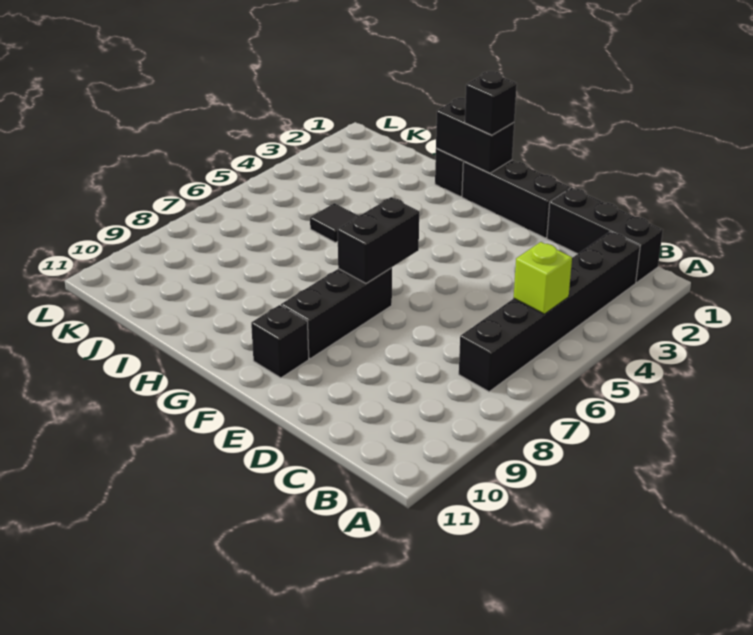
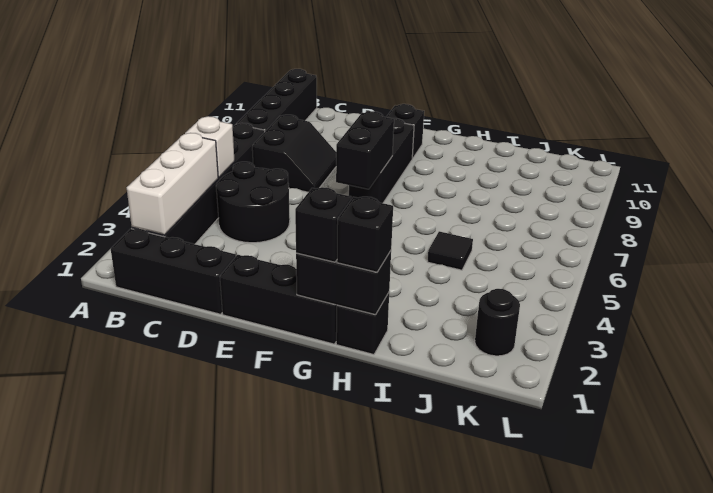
none -> white brick B2:B4 level 2
lime brick B5 level 2 -> white brick B5 level 2
none -> black brick B8:B11 level 1
none -> black round brick C4:D5 level 1
none -> black slope C7:D8 level 1 top C
none -> black brick H1 level 3
none -> black round brick K2 level 1

